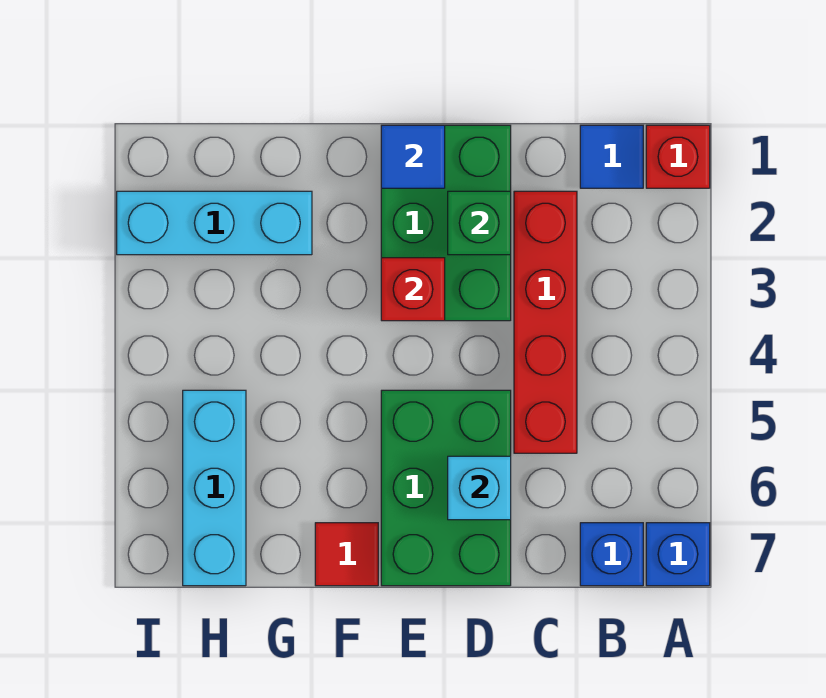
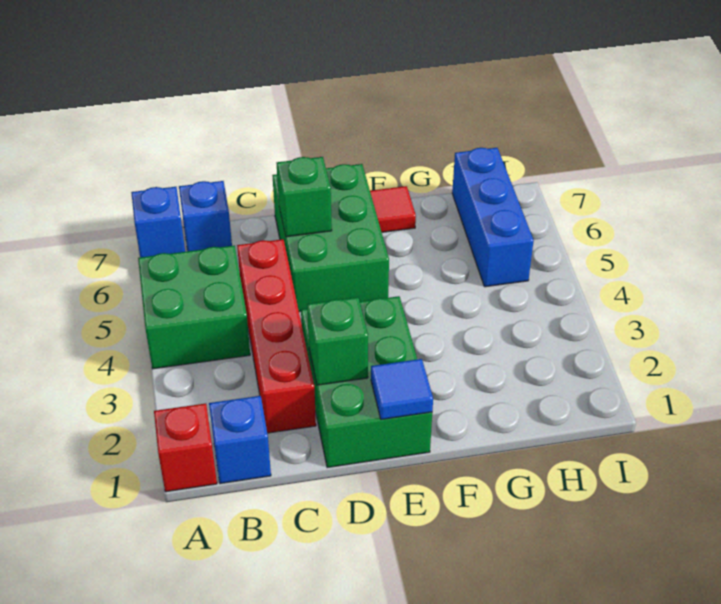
none -> green brick A4:B5 level 1
blue tile B1 level 1 -> blue brick B1 level 1
cyan brick D6 level 2 -> green brick D6 level 2
red brick E3 level 2 -> none
cyan brick G2:I2 level 1 -> none
cyan brick H5:H7 level 1 -> blue brick H5:H7 level 1

